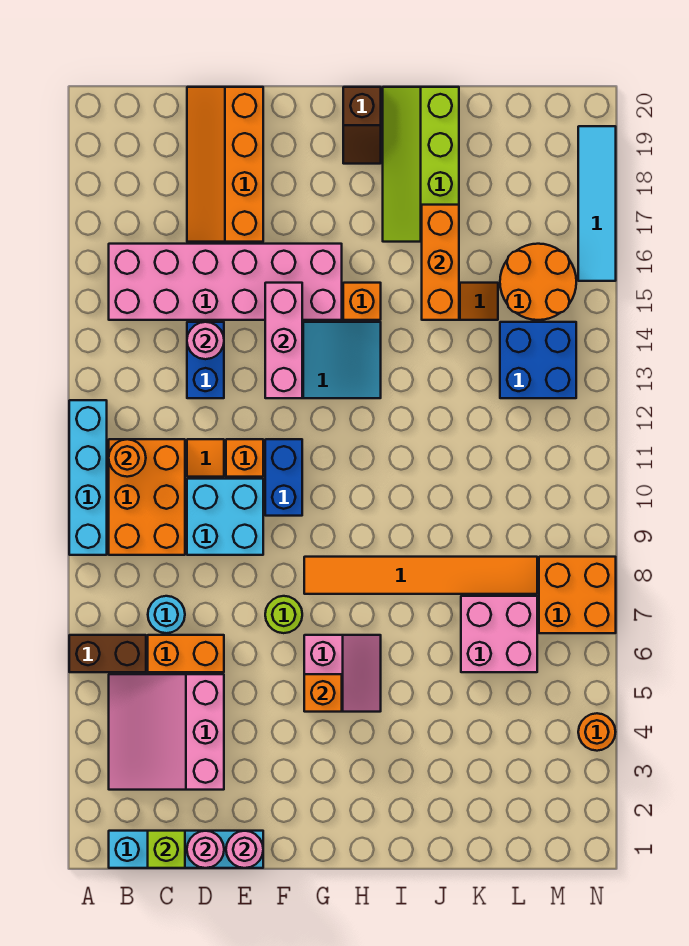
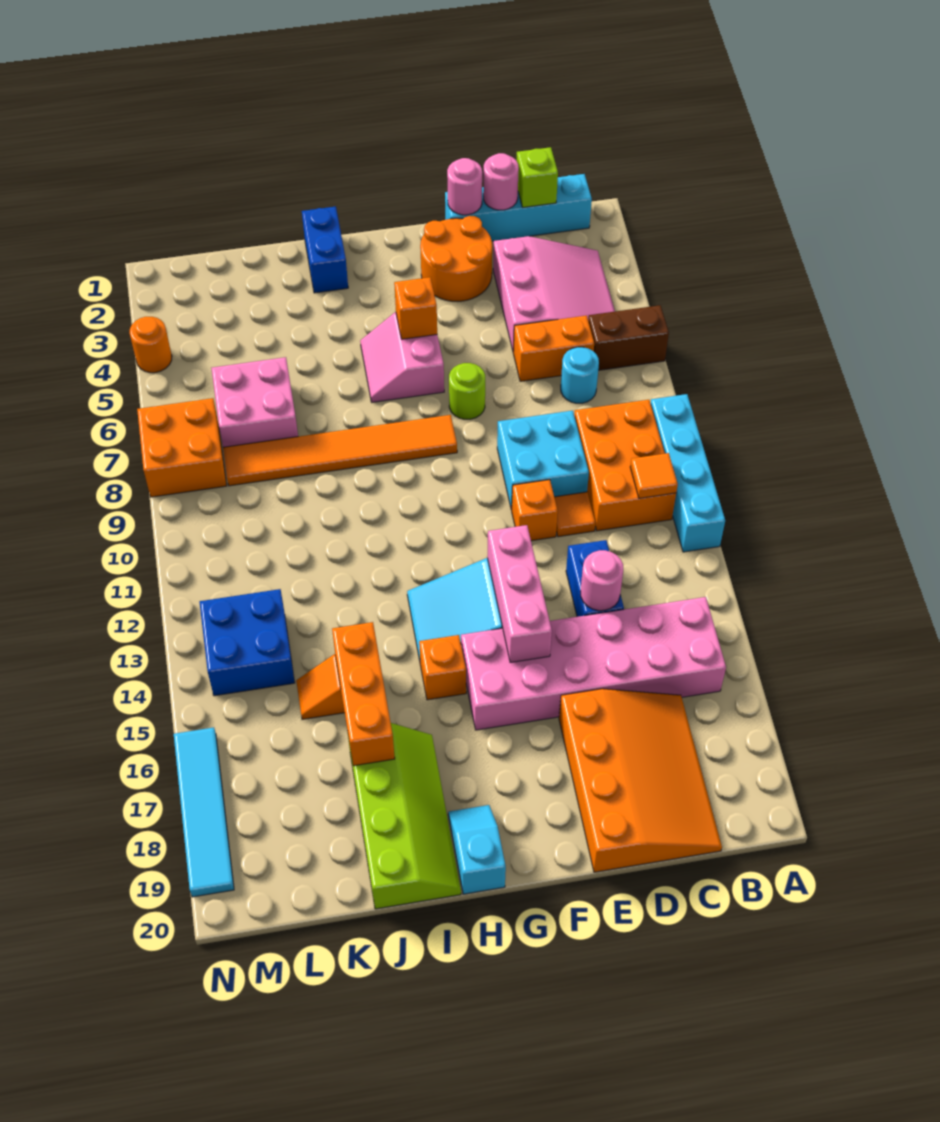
orange round brick B11 level 2 -> orange tile B11 level 2
orange slope D17:E20 level 1 top E -> orange slope C17:E20 level 1 top E
blue brick F10:F11 level 1 -> blue brick I1:I2 level 1
brown slope H19:H20 level 1 top 20 -> cyan slope H19:H20 level 1 top 20
orange round brick L15:M16 level 1 -> orange round brick E2:F3 level 1

